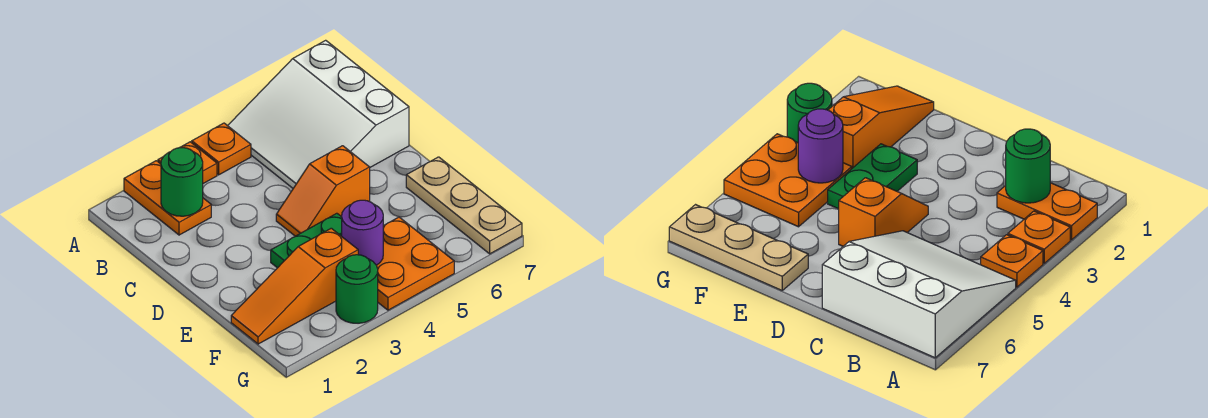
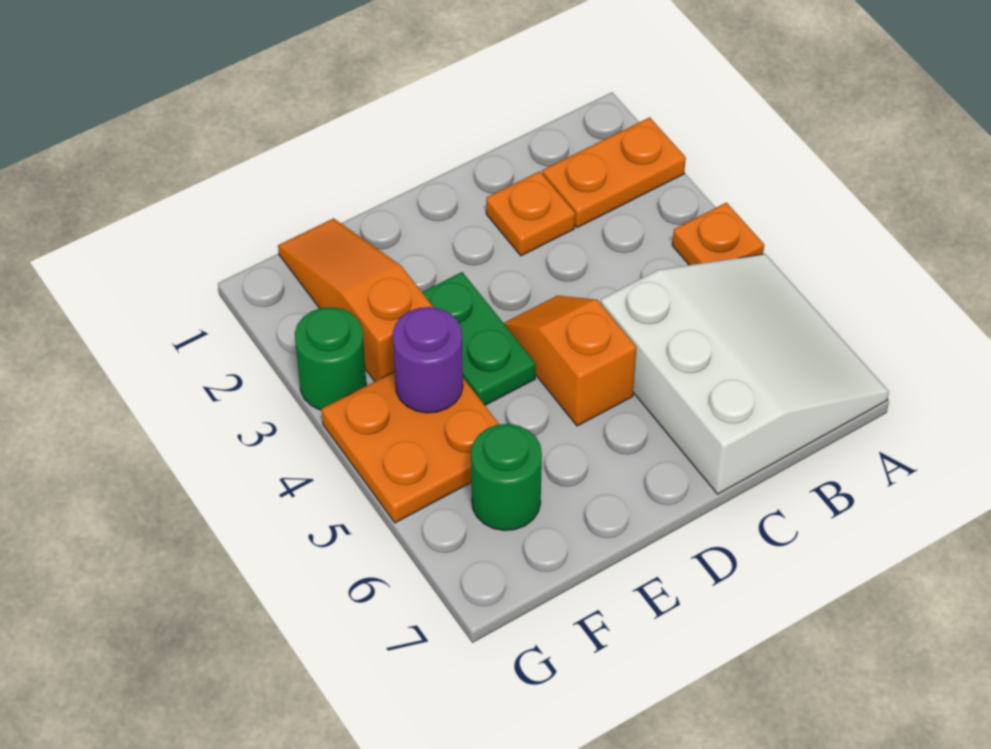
orange plate A3 level 1 -> orange plate C2 level 1
white slope A5:C7 level 1 top 7 -> white slope A5:C7 level 1 top C
green round brick B2 level 2 -> green round brick F6 level 1
tan plate E7:G7 level 1 -> none

